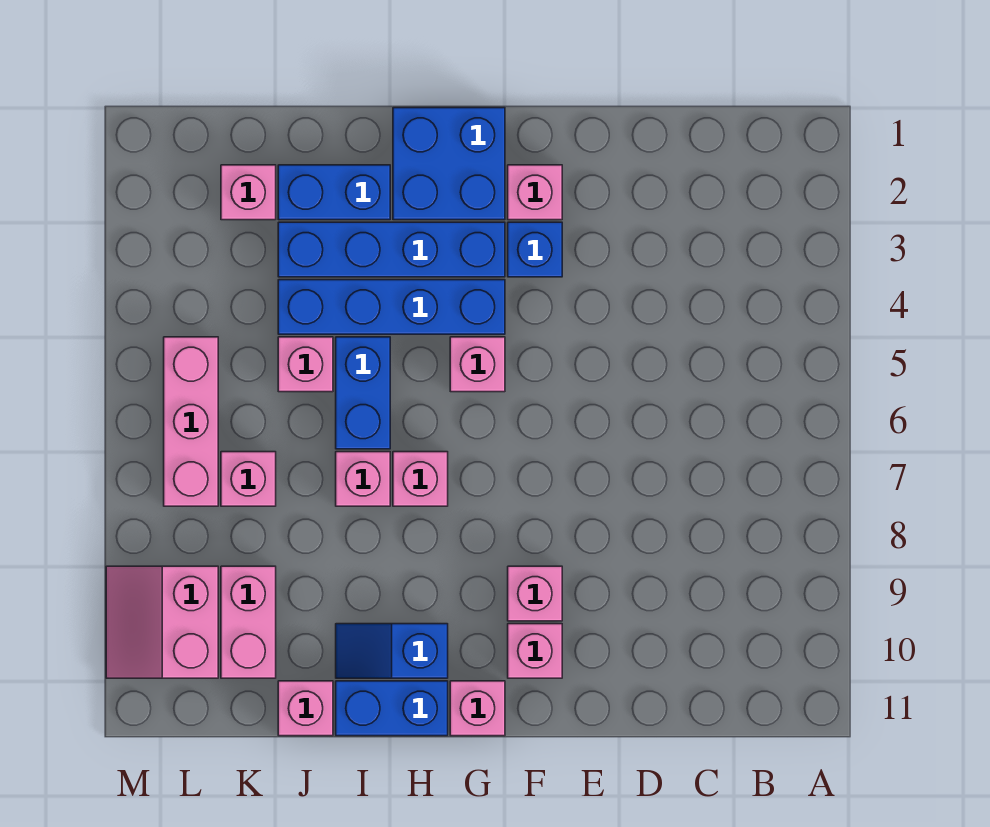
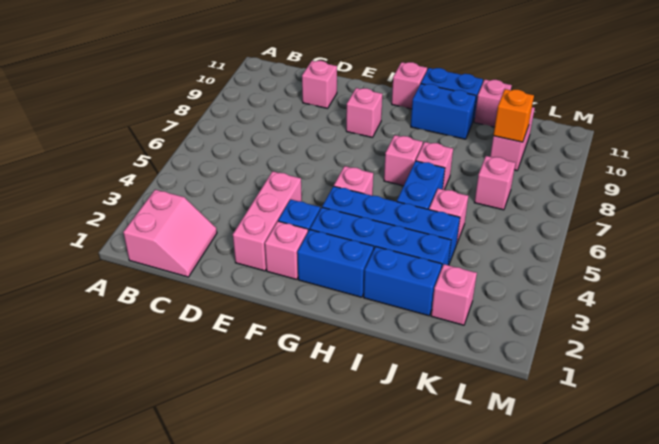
pink brick F10 level 1 -> pink brick D10 level 1
blue brick G1:H2 level 1 -> blue brick G2:H2 level 1
blue slope H10:I10 level 1 top H -> blue brick H10:I10 level 1
none -> orange brick K9 level 2
pink brick L5:L7 level 1 -> pink brick E2:E4 level 1
pink slope L9:M10 level 1 top L -> pink slope B1:C2 level 1 top B

